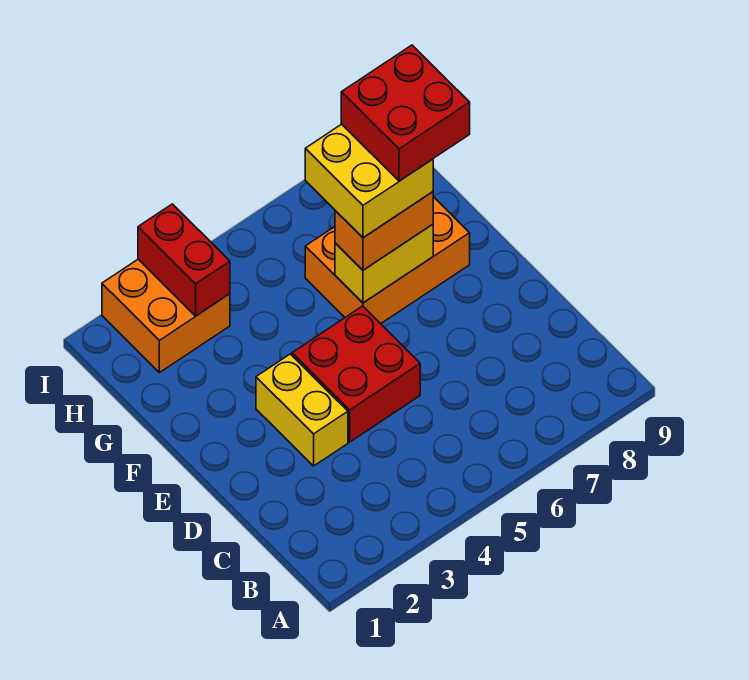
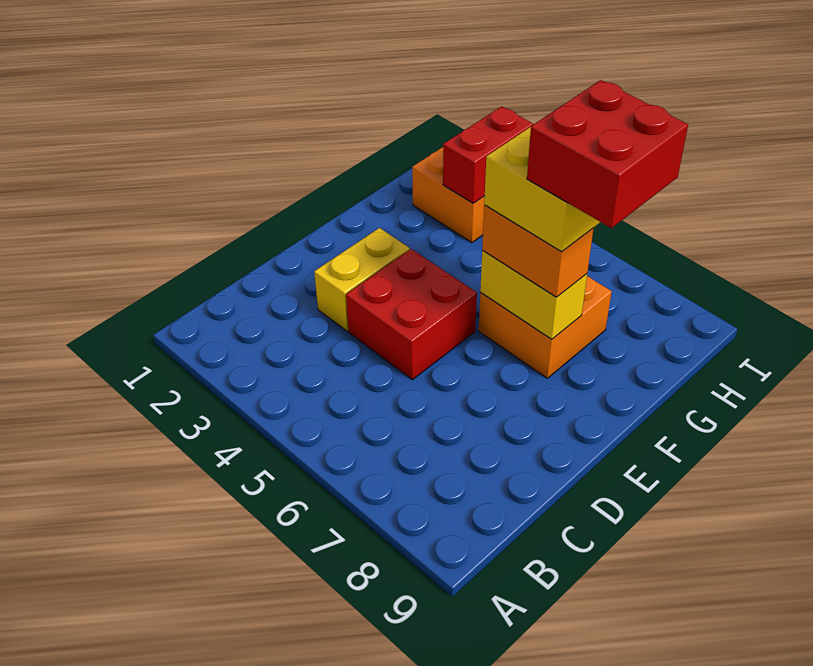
orange brick F6:G8 level 1 -> orange brick F6:G7 level 1

